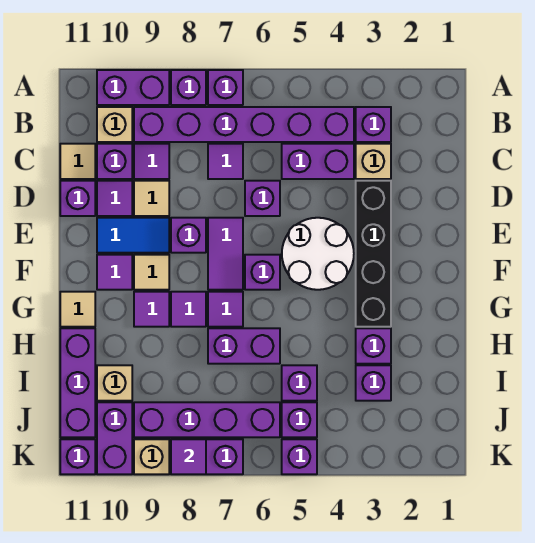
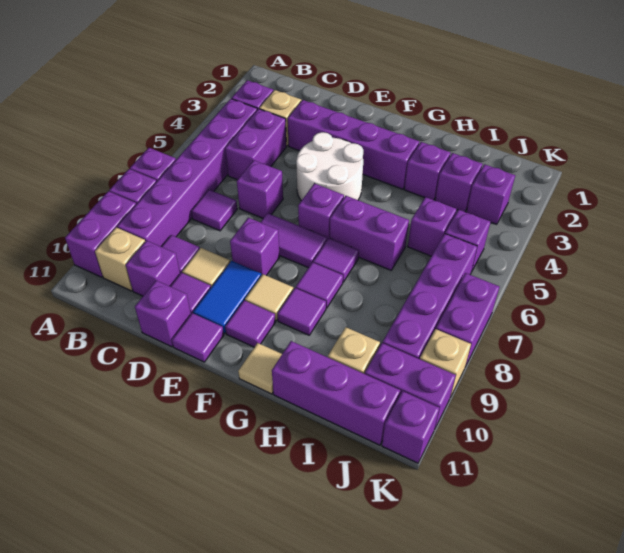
tan tile C11 level 1 -> none
black brick D3:G3 level 1 -> purple brick D3:G3 level 1
purple brick H6:H7 level 1 -> purple brick G6:H6 level 1
purple brick K5 level 1 -> purple brick J3 level 1
purple tile K8 level 2 -> purple tile E11 level 1

